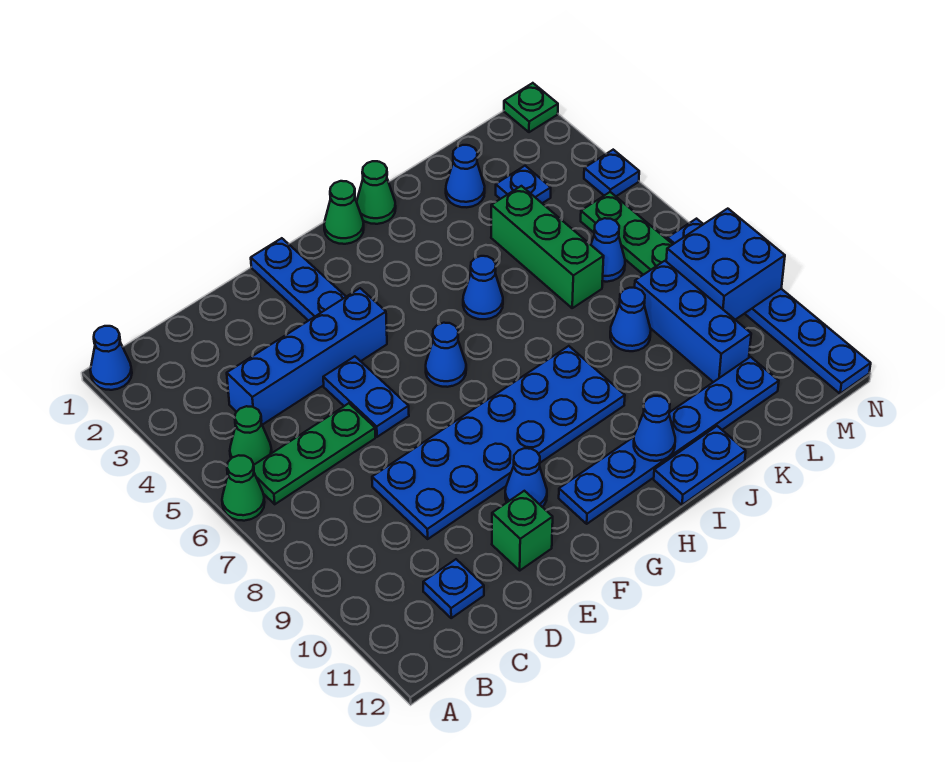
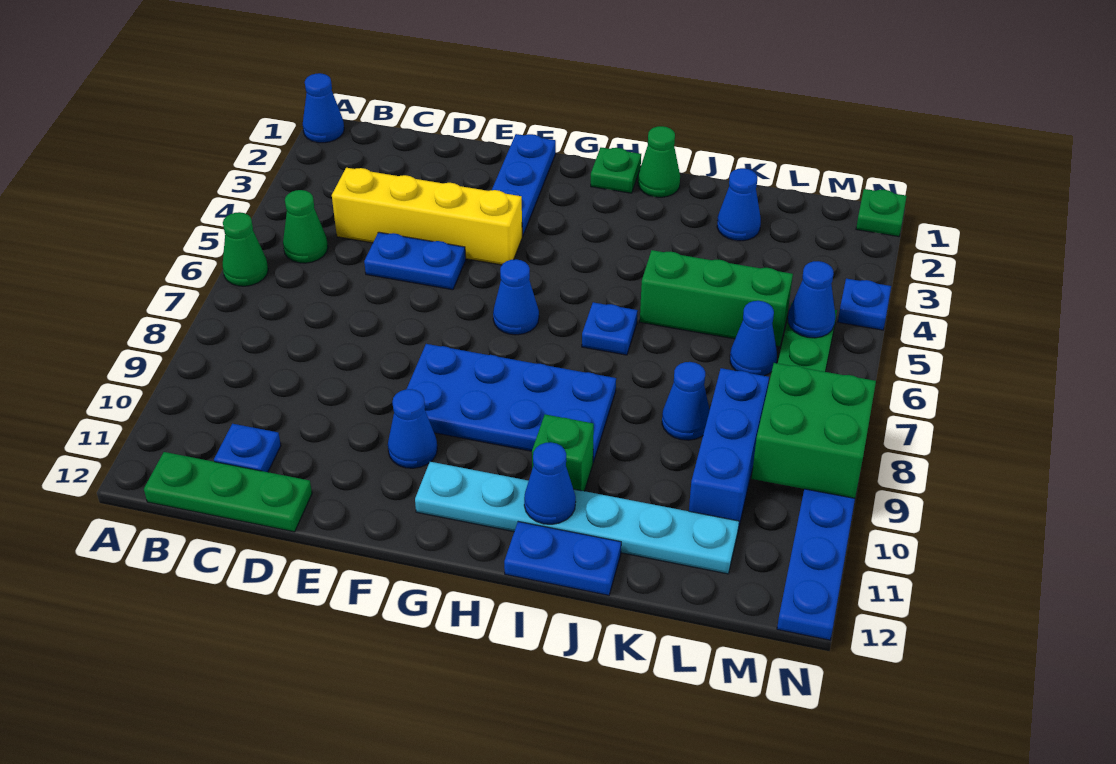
green plate B6:D6 level 1 -> green plate B12:D12 level 1
blue brick C4:F4 level 1 -> yellow brick C4:F4 level 1
blue plate D8:I9 level 1 -> blue plate F8:I9 level 1
blue plate E5:E6 level 1 -> blue plate D5:E5 level 1
green brick E11 level 1 -> green brick I10 level 1
blue plate G11:L11 level 1 -> cyan plate G11:L11 level 1
green cone H1 level 1 -> green plate H1 level 1
blue cone I5 level 1 -> blue cone M5 level 2
green brick K4:K6 level 1 -> green brick J5:L5 level 1
blue plate L3 level 1 -> blue plate I6 level 1
blue brick M8:N9 level 2 -> green brick M8:N9 level 2

